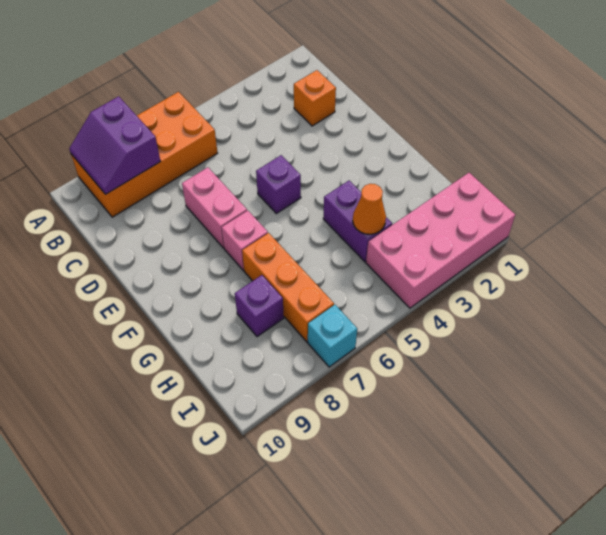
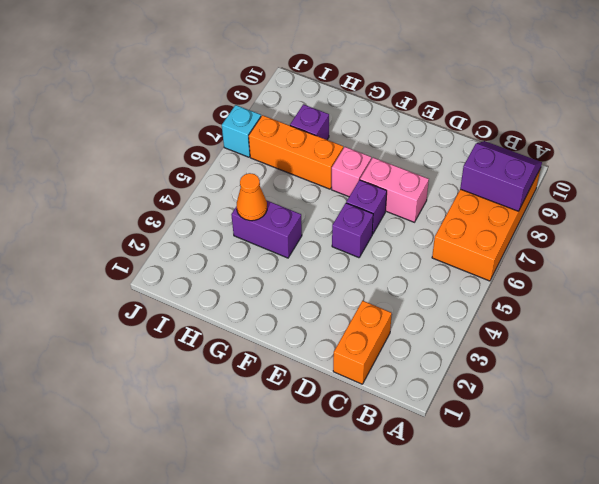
orange brick C2 level 1 -> orange brick C1:C2 level 1
none -> purple brick E6 level 1
pink brick I1:J4 level 1 -> none

